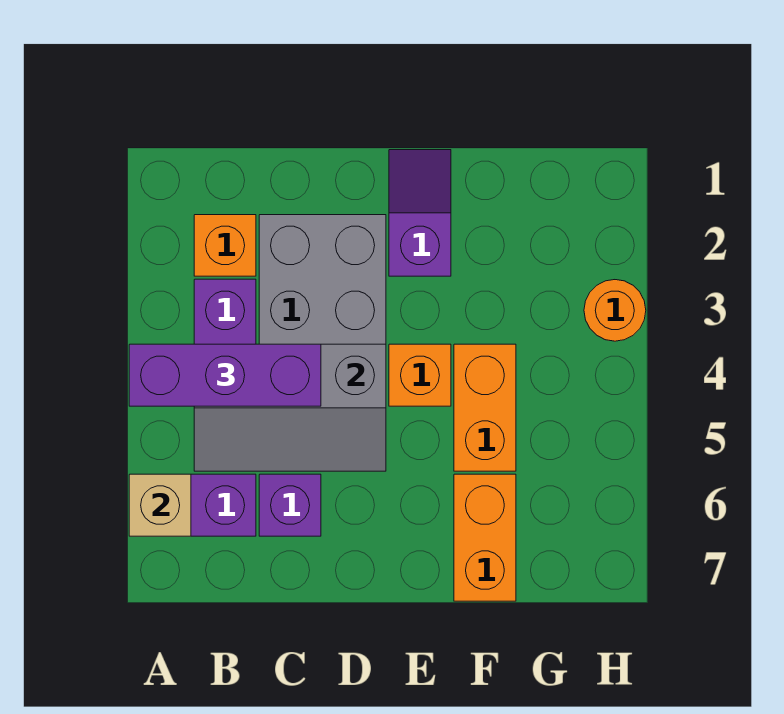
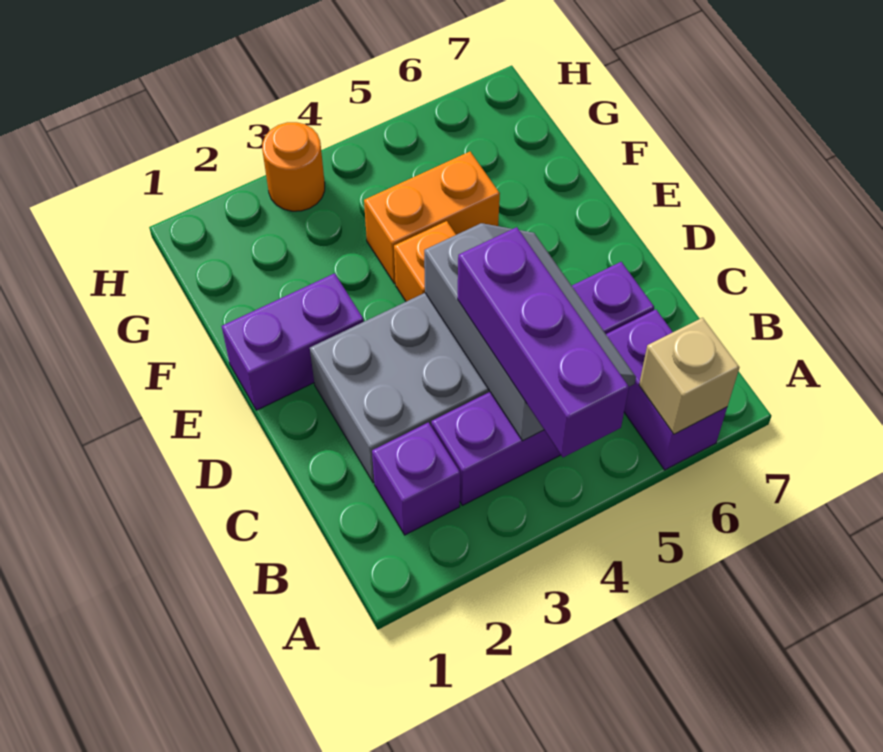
orange brick B2 level 1 -> purple brick B2 level 1
purple slope E1:E2 level 1 top 2 -> purple brick E1:E2 level 1
orange brick F6:F7 level 1 -> none

